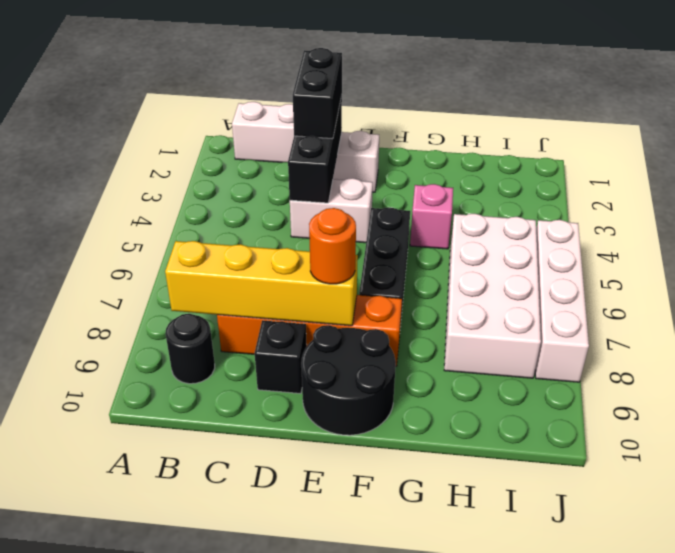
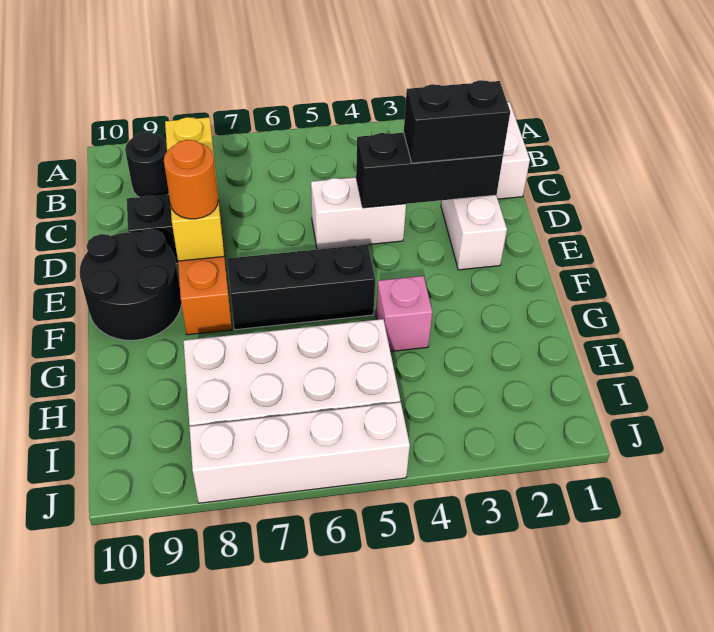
yellow brick B8:E8 level 2 -> yellow brick C8:E8 level 2
white brick D4:E4 level 1 -> white brick D4:D5 level 1

